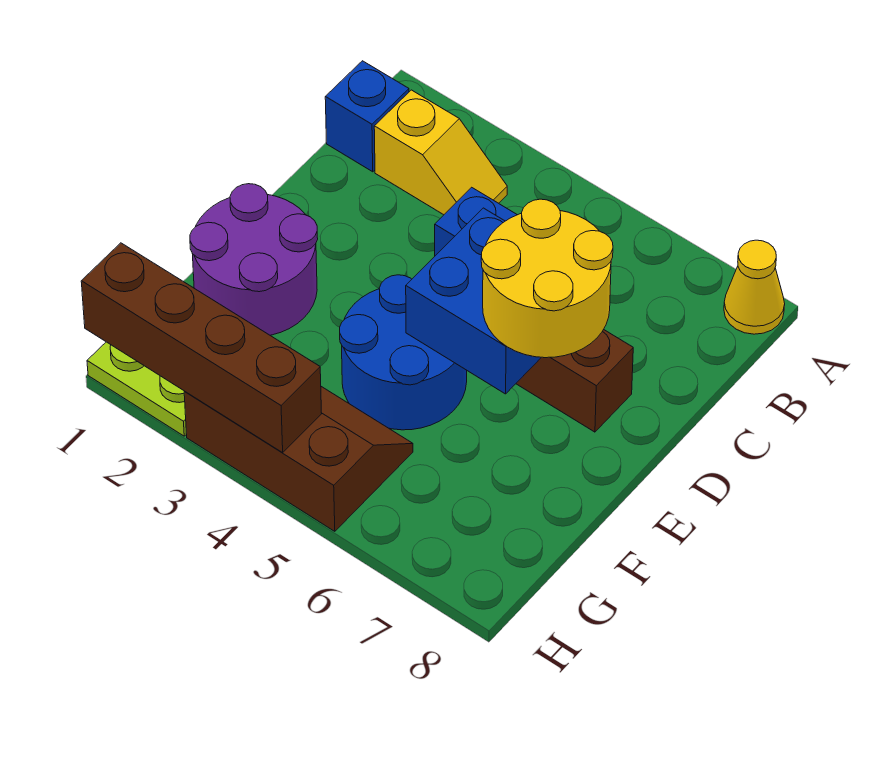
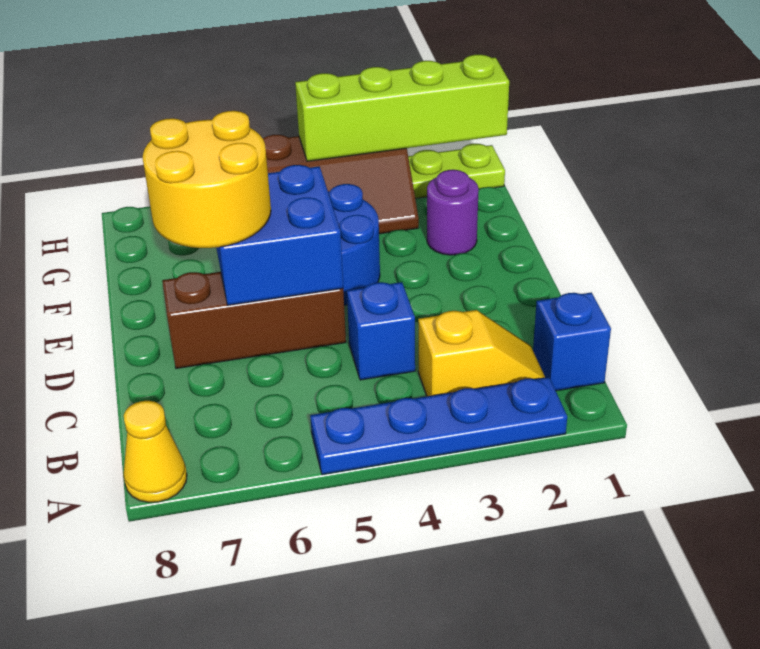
none -> blue plate A2:A5 level 1
yellow slope B2:B3 level 1 top 2 -> yellow slope B2:B3 level 1 top 3
purple round brick E1:F2 level 1 -> purple round brick F2 level 1
brown brick H1:H4 level 2 -> lime brick H1:H4 level 2

